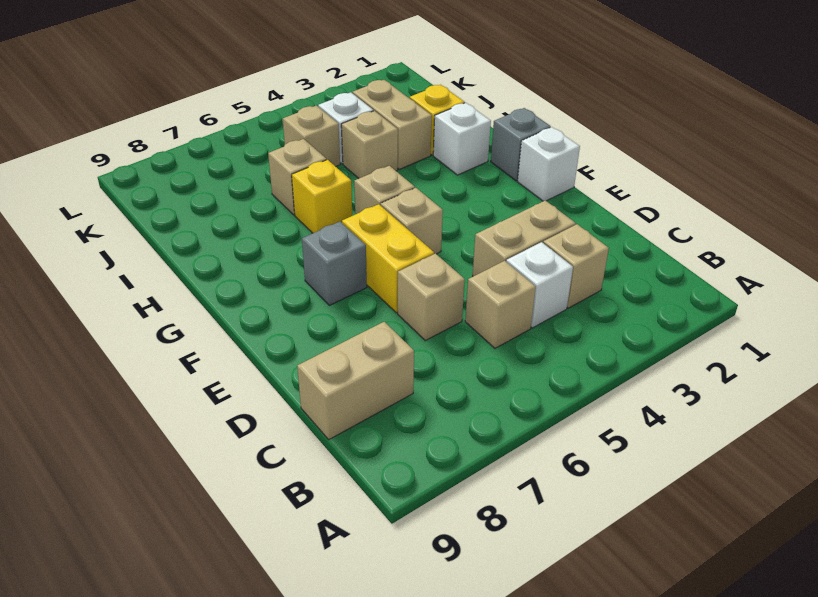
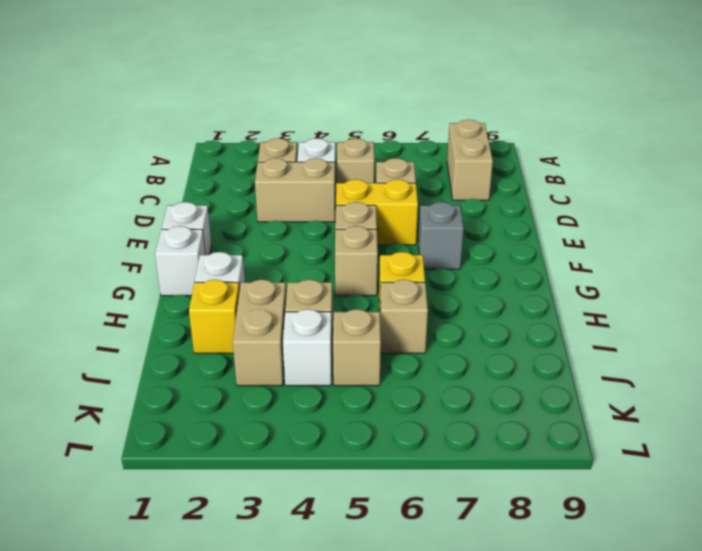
tan brick C8:C9 level 1 -> tan brick B8:C8 level 1
yellow brick E6:F6 level 1 -> yellow brick E5:E6 level 1
grey brick G1 level 1 -> white brick G1 level 1

